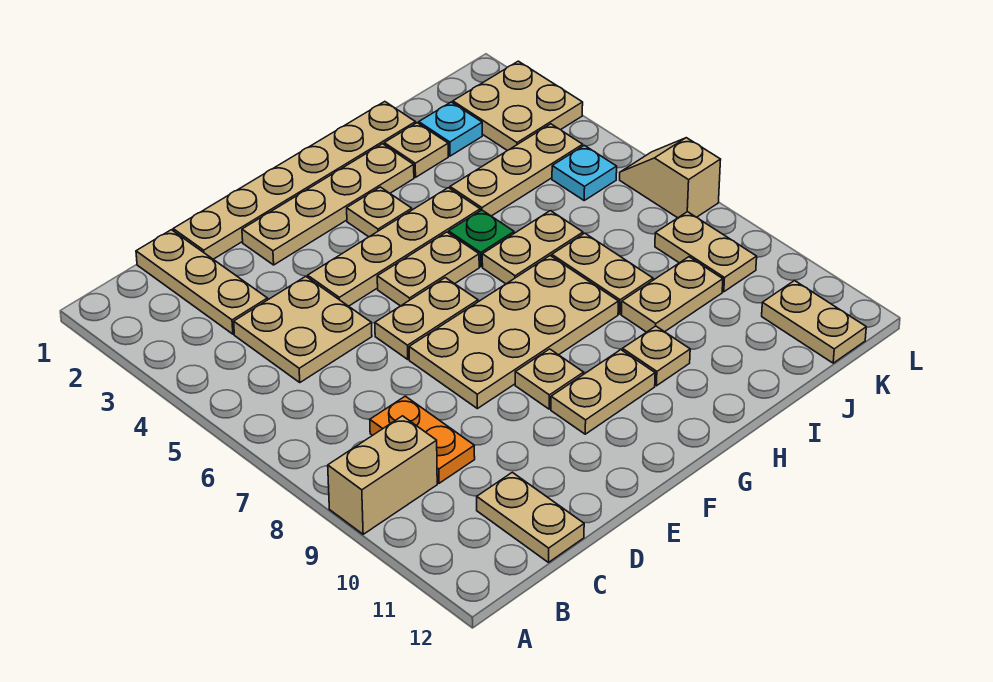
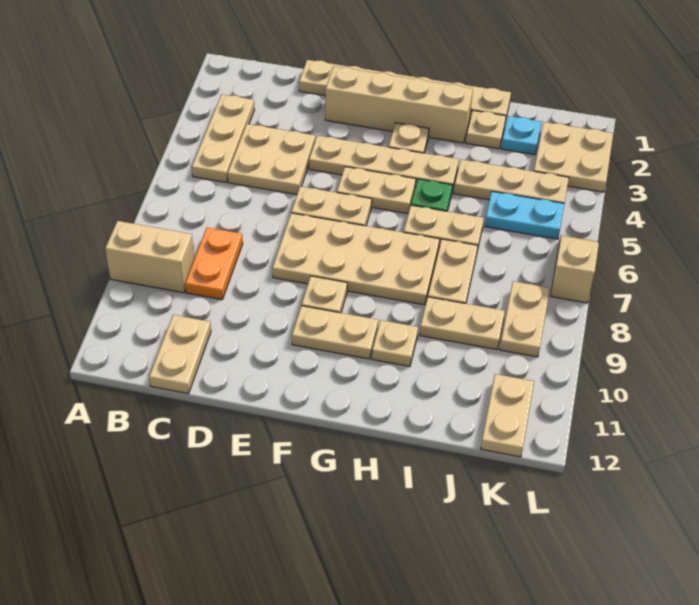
tan plate C1:C3 level 1 -> tan plate B3:B5 level 1
tan plate E2:H2 level 1 -> tan brick E2:H2 level 1
cyan plate K5 level 1 -> cyan plate J5:K5 level 1

